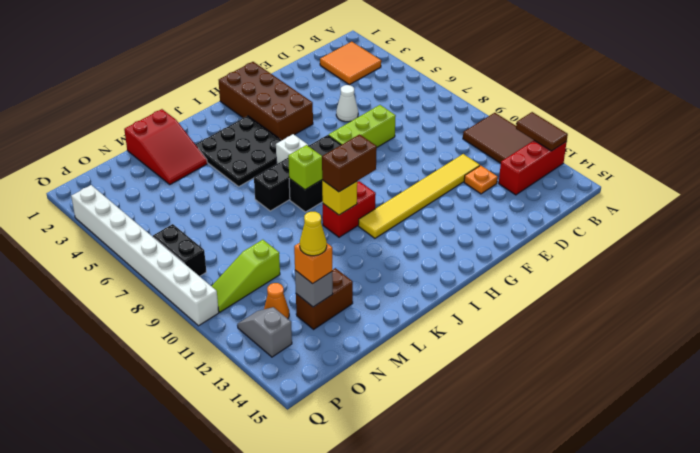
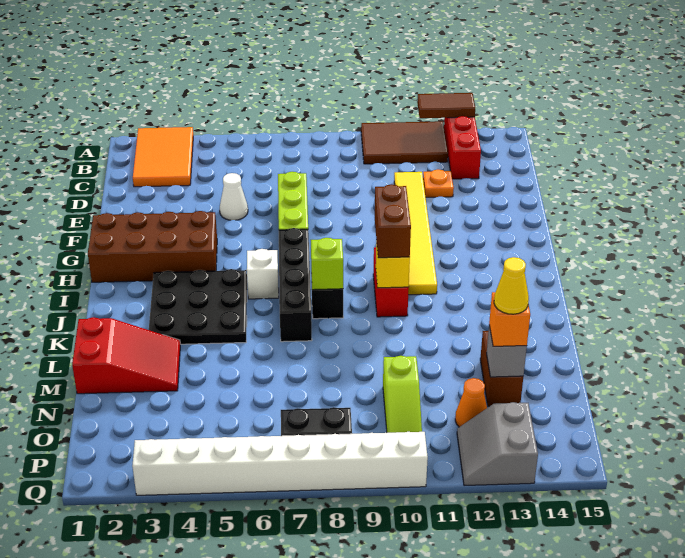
orange tile B2:C3 level 1 -> orange tile A2:C3 level 1
grey slope P12:P13 level 1 top 13 -> grey slope P12:Q13 level 1 top 13

